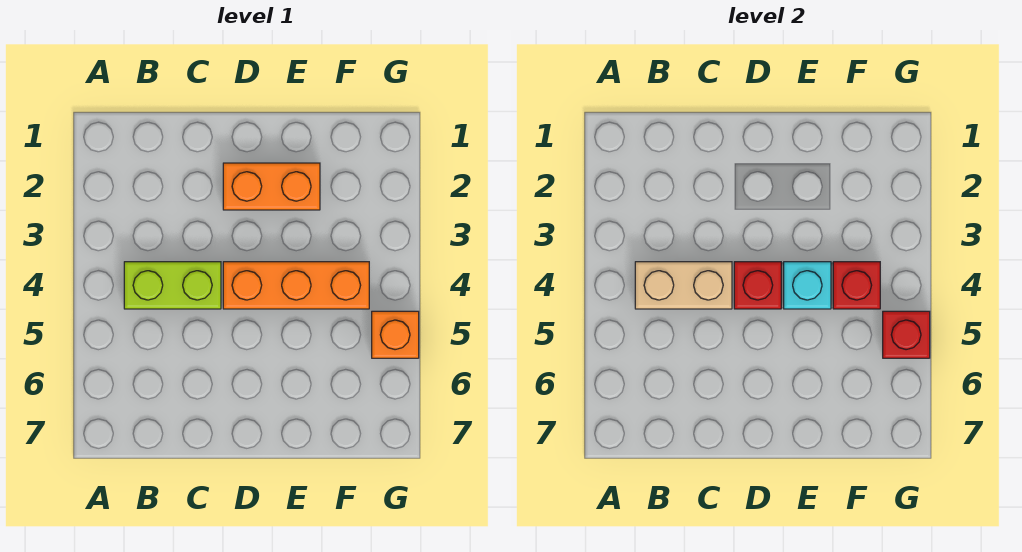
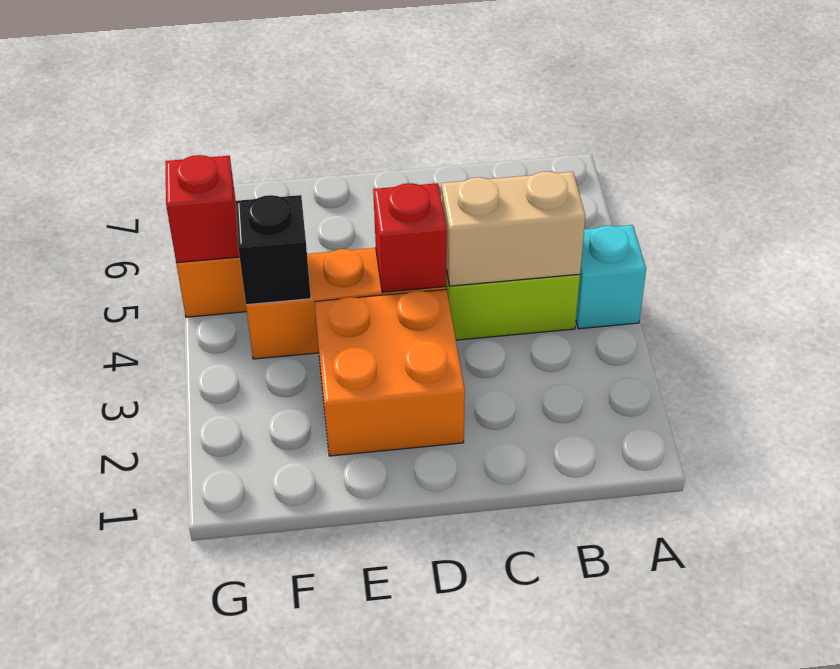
orange brick D2:E2 level 1 -> orange brick D2:E3 level 1
cyan brick E4 level 2 -> cyan brick A4 level 1
red brick F4 level 2 -> black brick F4 level 2

